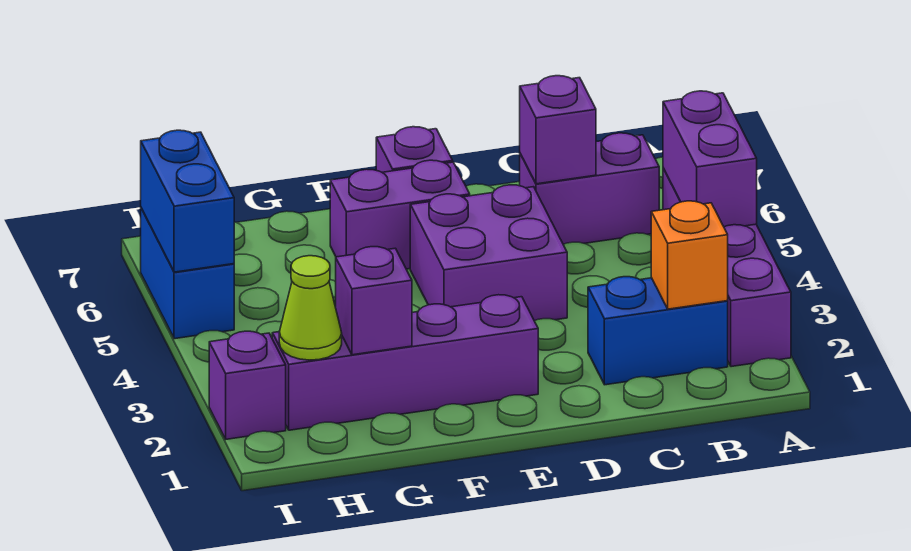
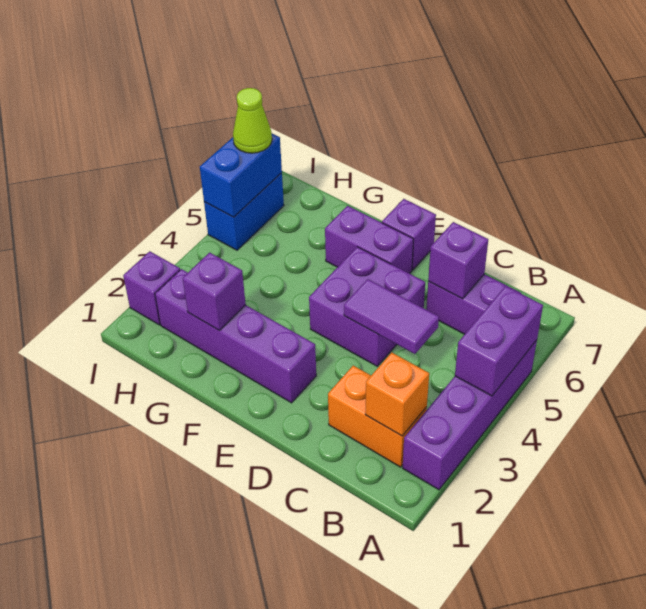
blue brick B2:C2 level 1 -> orange brick B2:C2 level 1
none -> purple tile C4:D4 level 2
lime cone H2 level 2 -> lime cone I6 level 3

